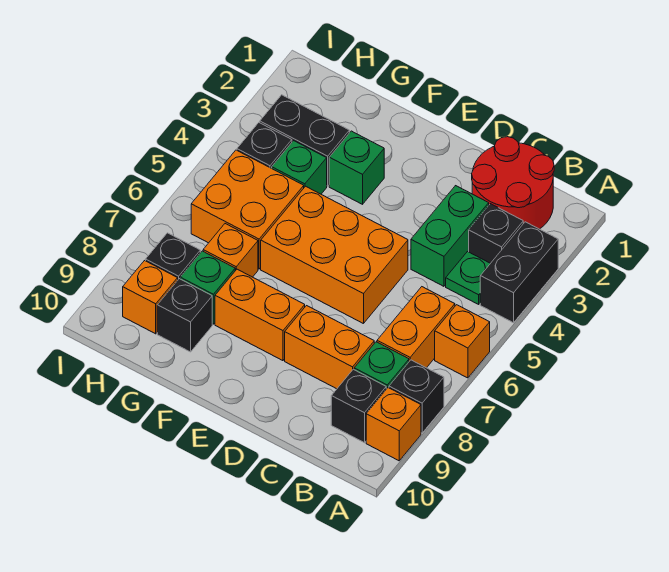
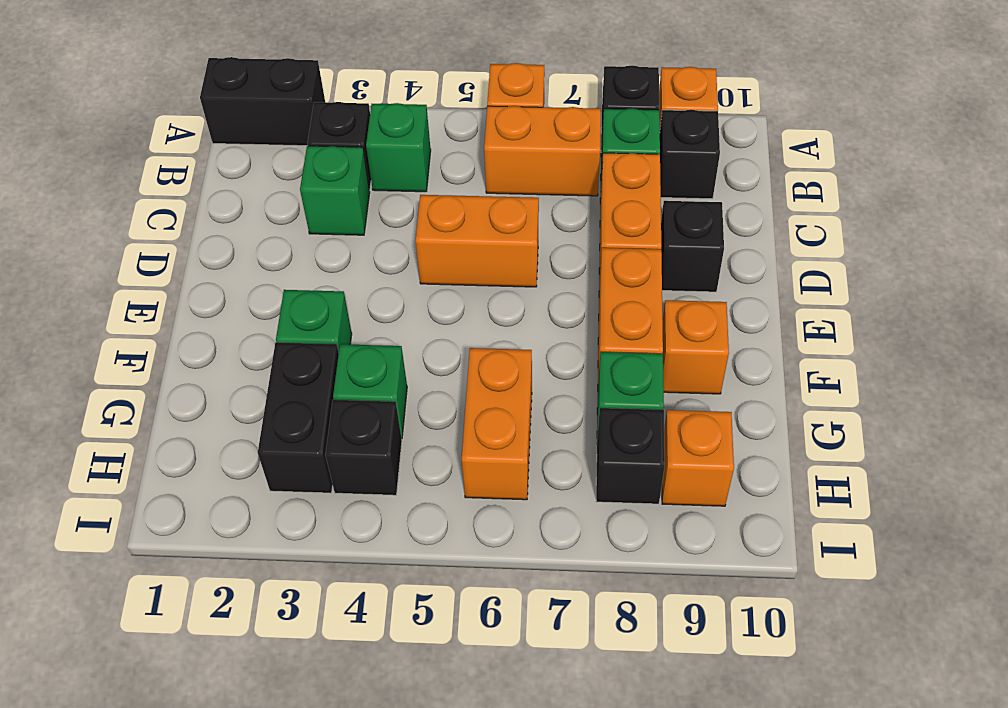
black brick A3:A4 level 1 -> black brick A1:A2 level 1
red round brick B1:C2 level 1 -> none
green plate B4 level 1 -> green brick B4 level 1
green brick C3:C4 level 1 -> green brick C3 level 1
orange brick D5:F6 level 1 -> orange brick D5:D6 level 1
orange brick G5:H6 level 1 -> orange brick G6:H6 level 1
orange brick G7 level 1 -> orange brick F9 level 1
black brick G9 level 1 -> black brick D9 level 1

